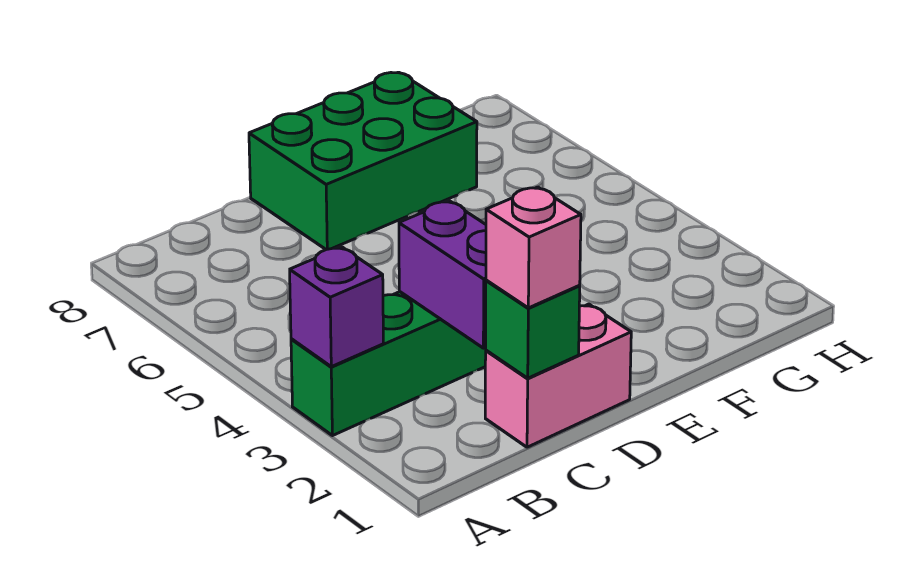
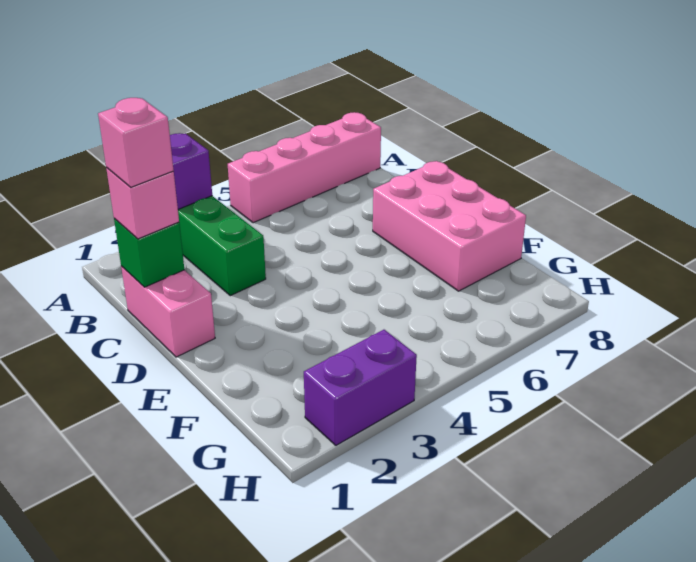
none -> pink brick A5:A8 level 1
none -> pink brick C1 level 4
purple brick C2:C3 level 2 -> purple brick H2:H3 level 1
green brick D7:F8 level 1 -> pink brick D7:F8 level 1

